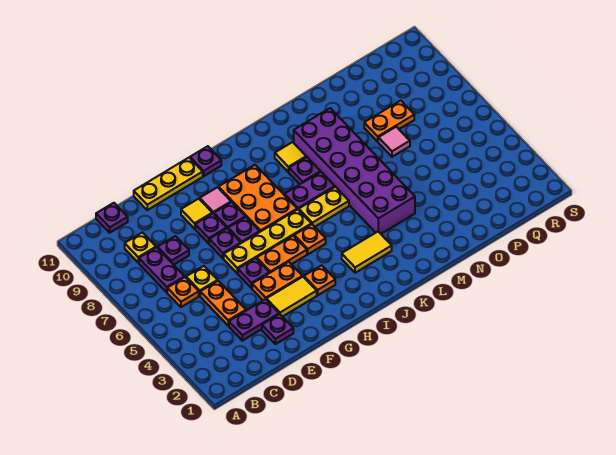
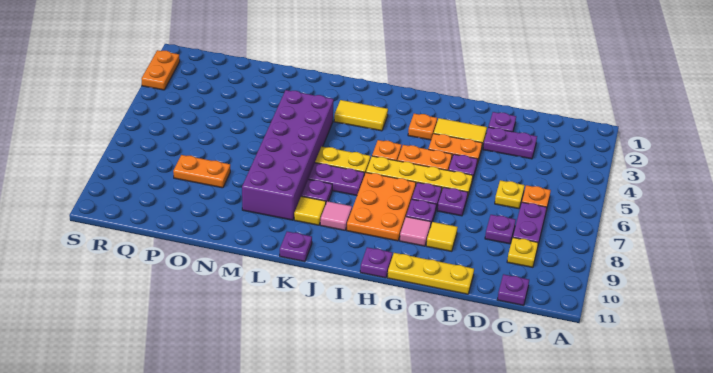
orange plate D4:D5 level 1 -> orange plate S2:S3 level 1
purple plate F8 level 1 -> purple plate K11 level 1
pink tile O7 level 1 -> pink tile J9 level 1

